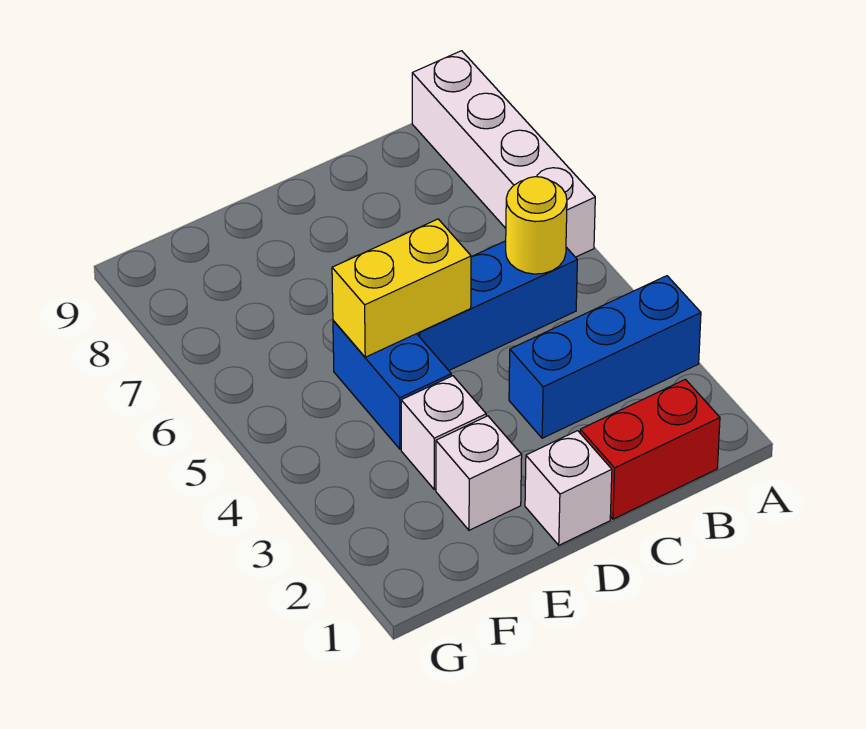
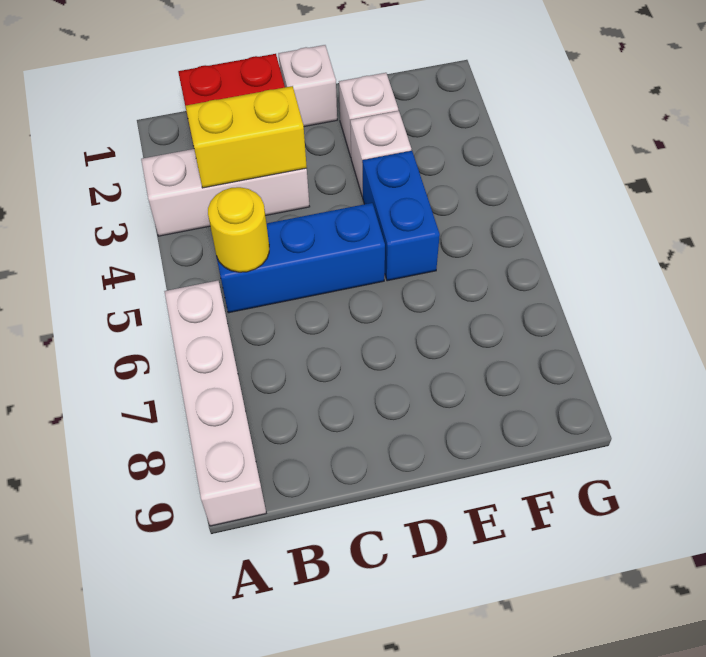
blue brick A3:C3 level 1 -> white brick A3:C3 level 1
yellow brick D5:E5 level 2 -> yellow brick B3:C3 level 2

